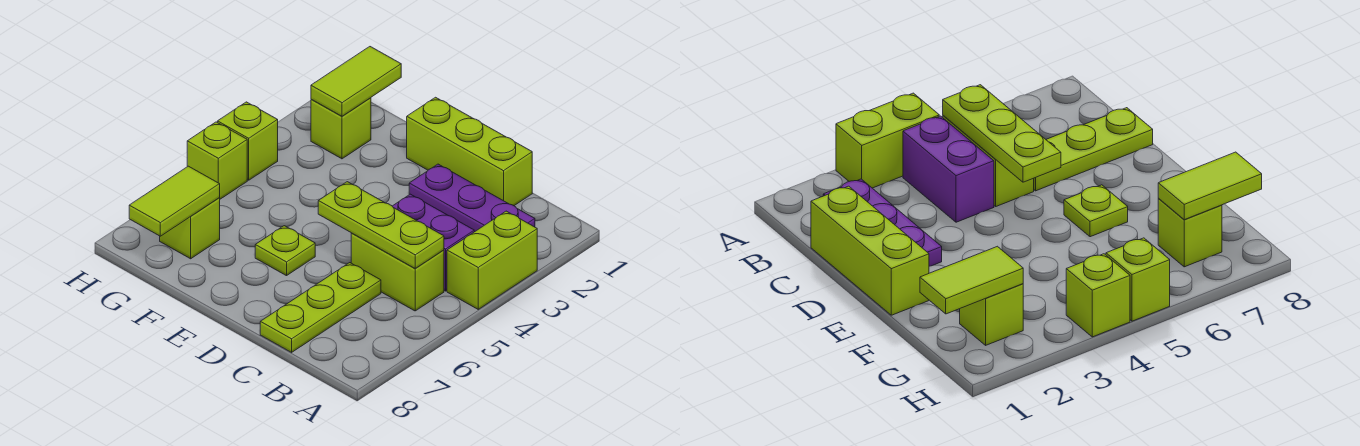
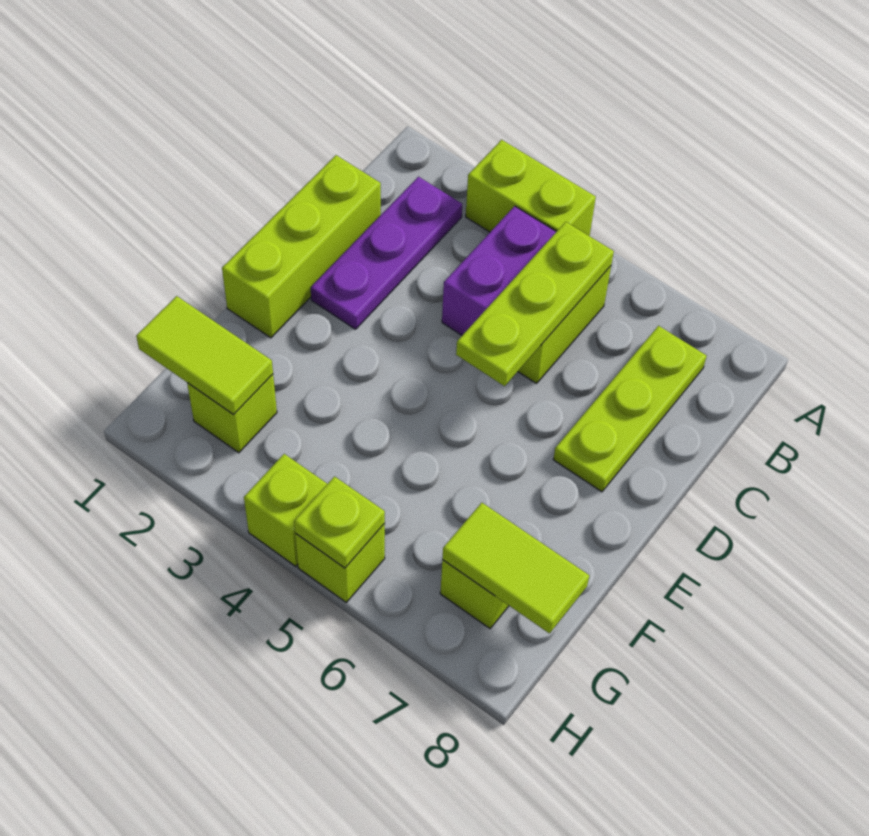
lime plate C6:C8 level 1 -> lime plate B7:D7 level 1
lime plate E6 level 1 -> lime plate H5 level 2

